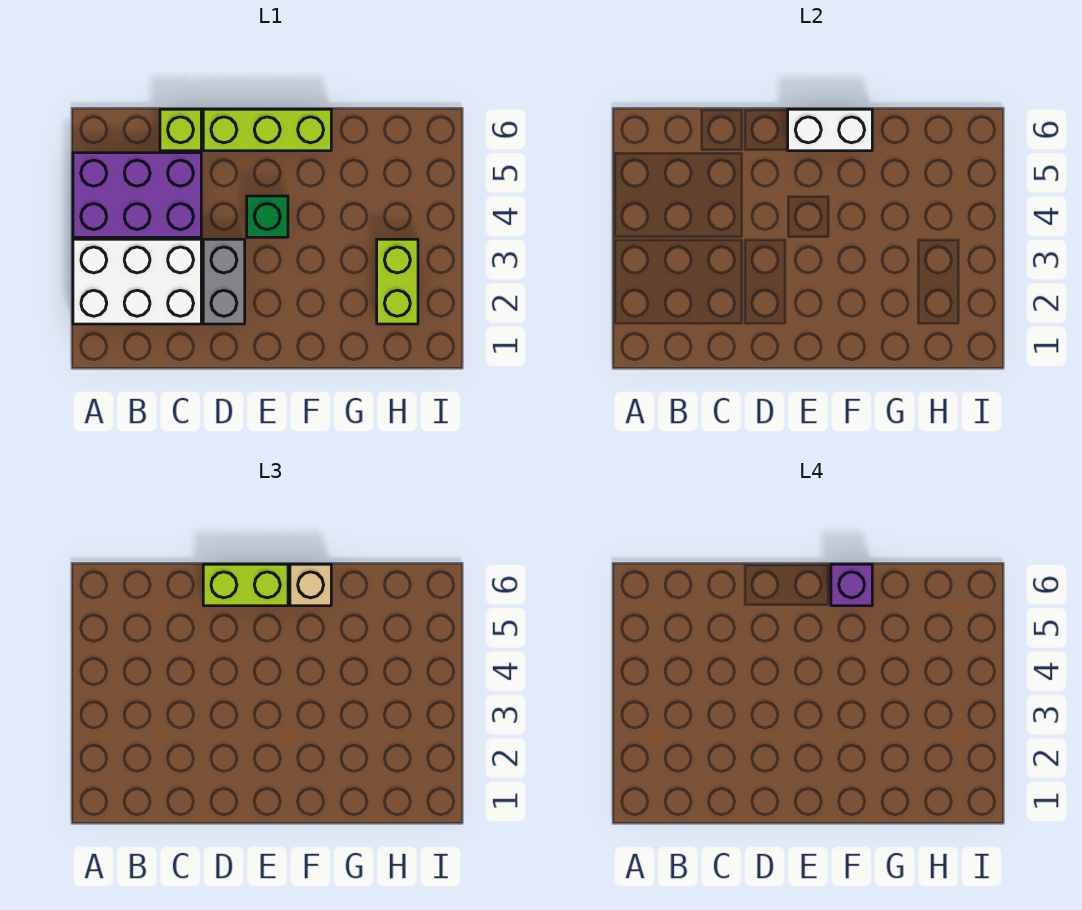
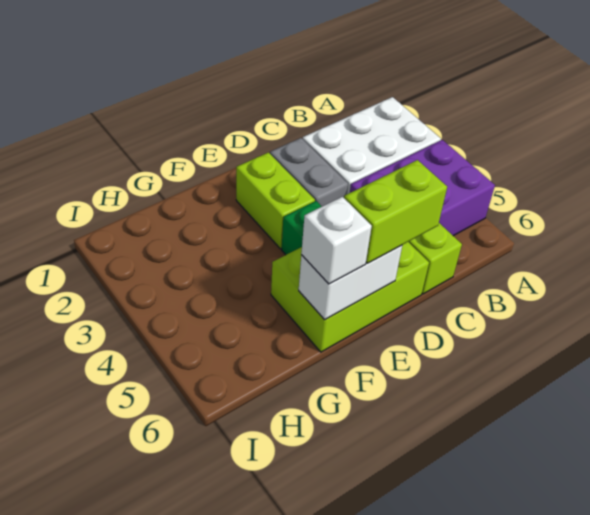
lime brick D6:F6 level 1 -> lime brick D5:F6 level 1
tan brick F6 level 3 -> white brick F6 level 3
purple brick F6 level 4 -> none
lime brick H2:H3 level 1 -> lime brick E2:E3 level 1

